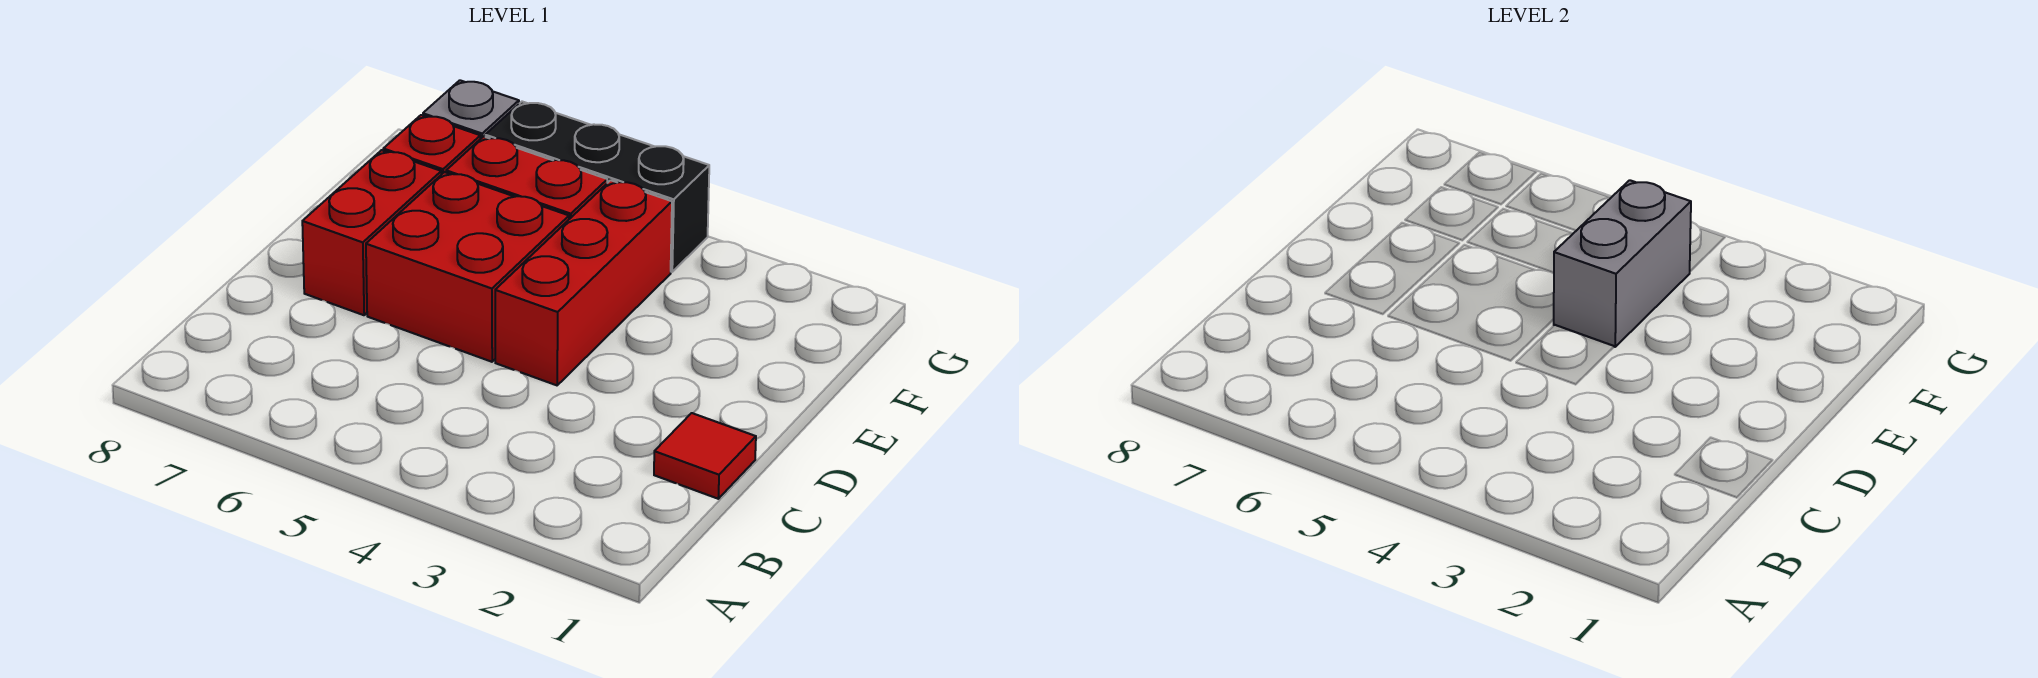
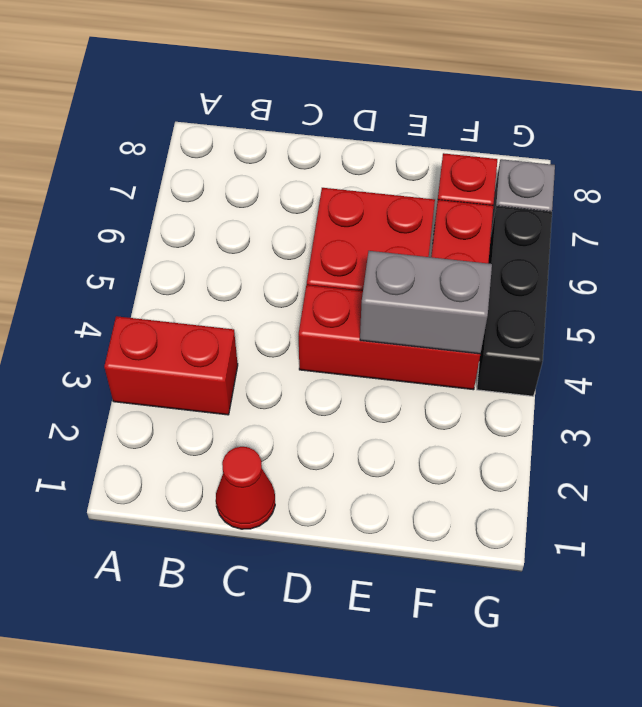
red tile C1 level 1 -> red cone C1 level 1
red brick D7:E7 level 1 -> red brick A3:B3 level 1

